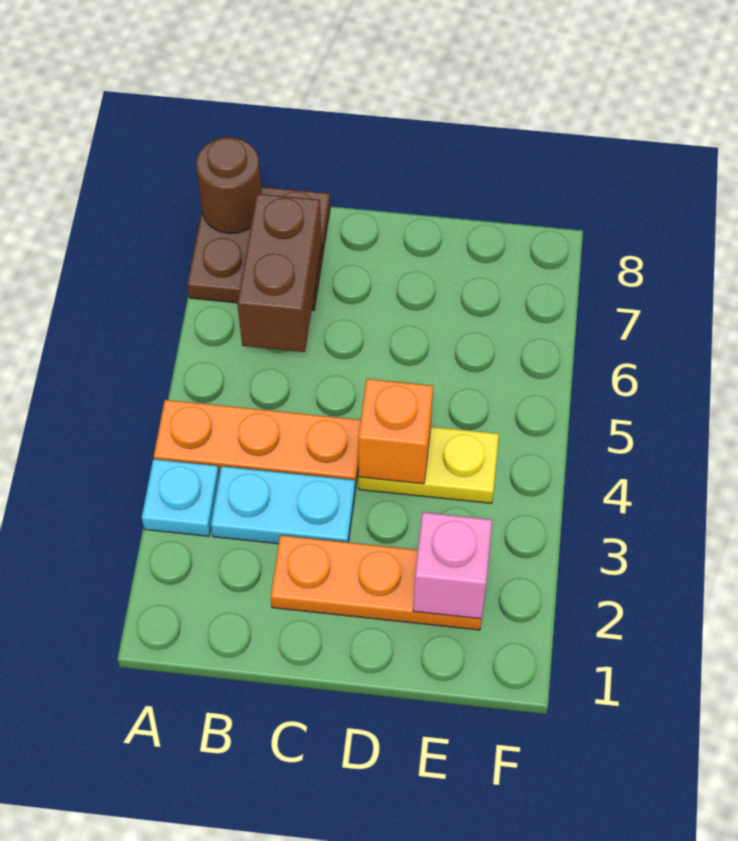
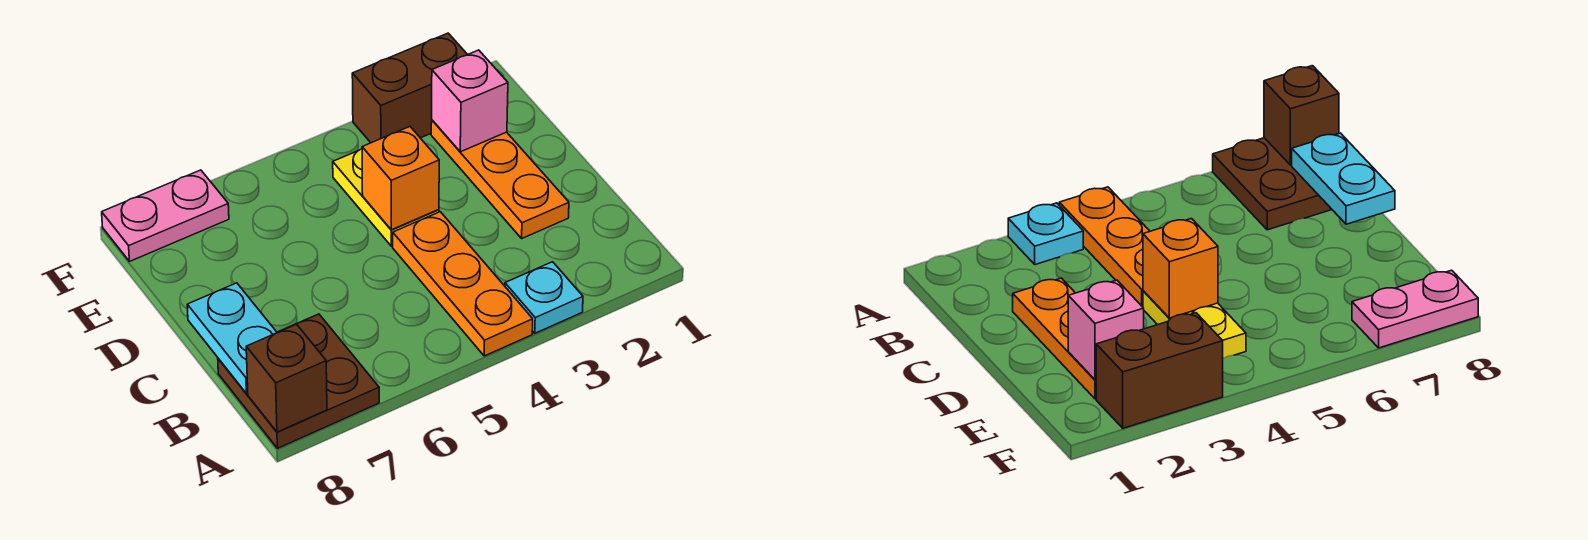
brown round brick A8 level 2 -> brown brick A8 level 2
cyan plate B3:C3 level 1 -> cyan plate B8:C8 level 2
brown brick B6:B7 level 2 -> brown brick F2:F3 level 1
none -> pink plate F7:F8 level 1

